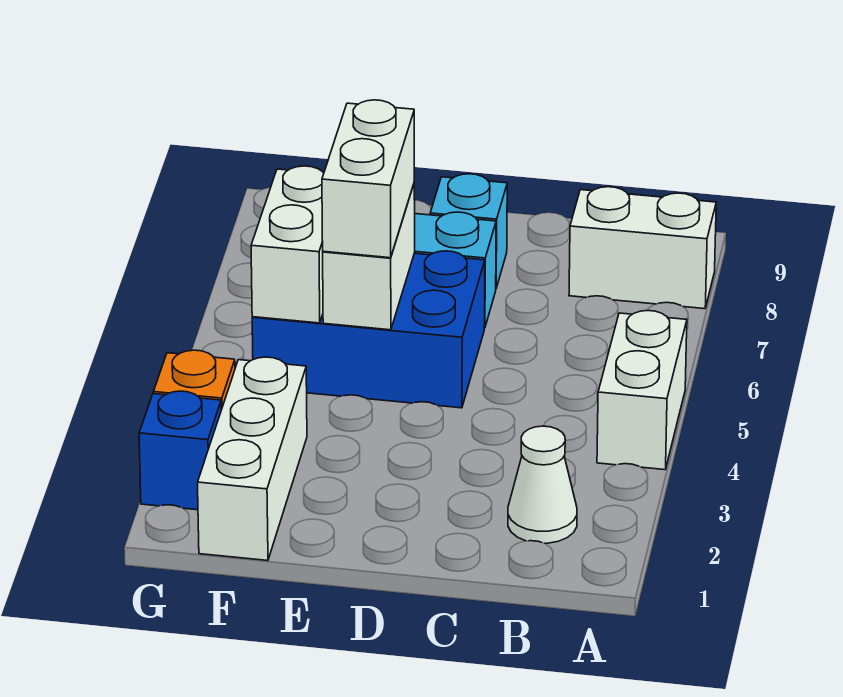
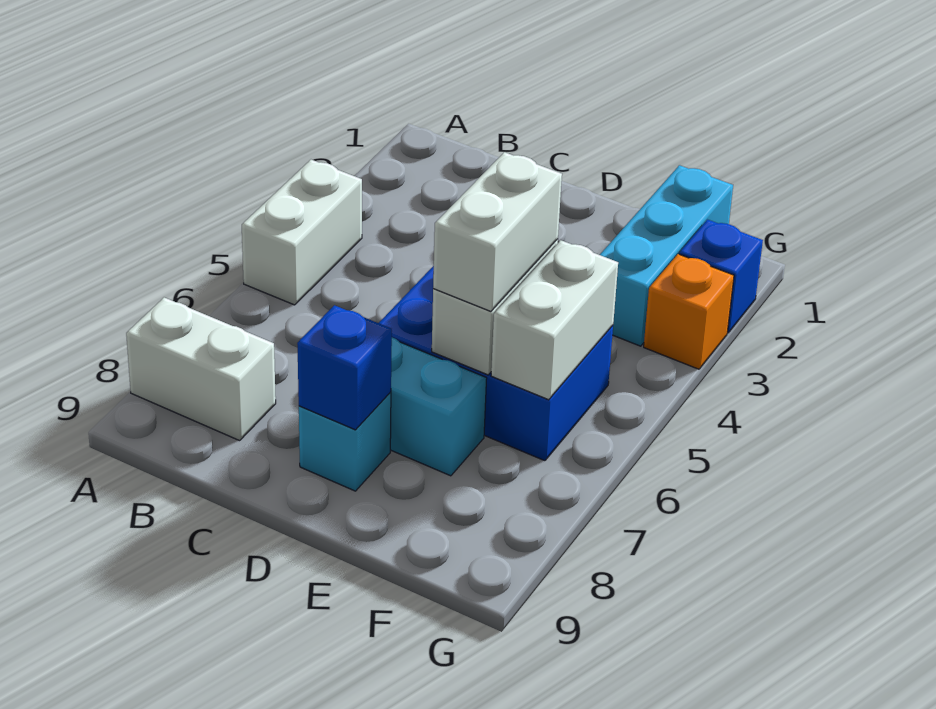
white cone B2 level 1 -> none
none -> blue brick D8 level 2
white brick F1:F3 level 1 -> cyan brick F1:F3 level 1

